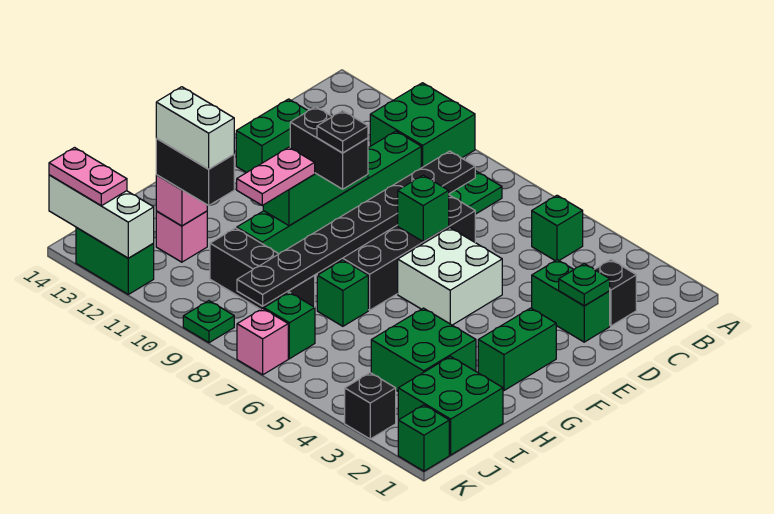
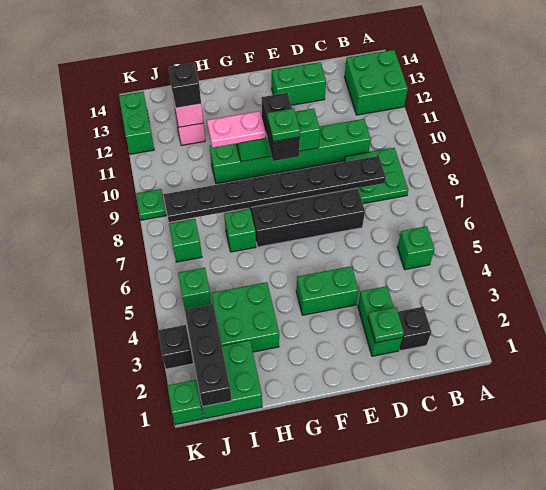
green brick A10:B11 level 1 -> green brick A12:B13 level 1
white brick E5:F6 level 1 -> none
green brick E7 level 2 -> green brick J5 level 1
green brick F2:G2 level 1 -> green brick E4:F4 level 1
black plate F9 level 4 -> green plate F9 level 4
black brick I8:I10 level 1 -> black brick J1:J3 level 2
black brick I11:I12 level 3 -> black brick I12 level 3
white brick I11:I12 level 4 -> none
pink brick K7 level 1 -> none
white brick K12:K14 level 2 -> none
pink plate K13:K14 level 3 -> none

